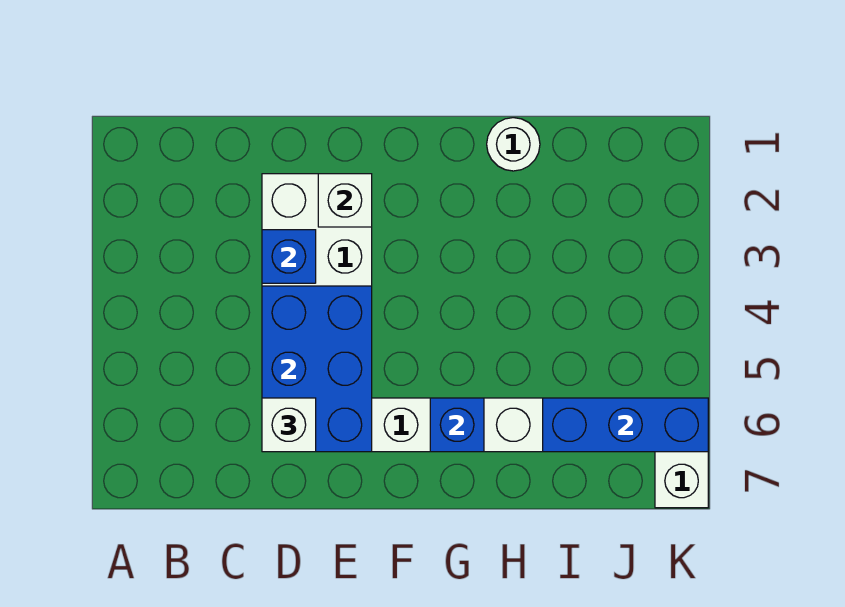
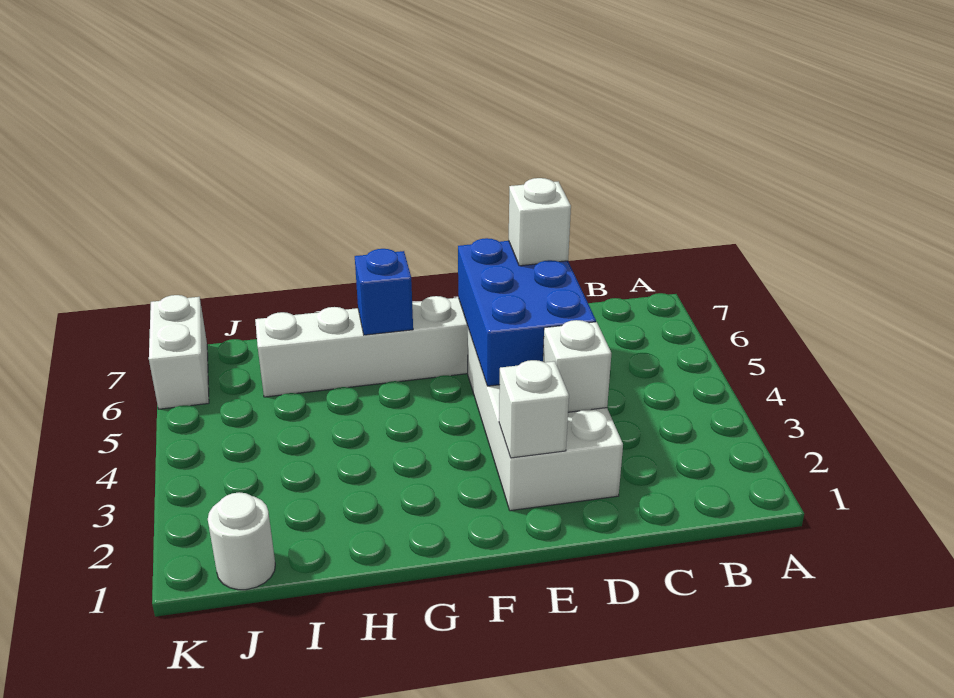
blue brick D3 level 2 -> white brick D3 level 2
white round brick H1 level 1 -> white round brick J1 level 1
blue brick I6:K6 level 2 -> none

